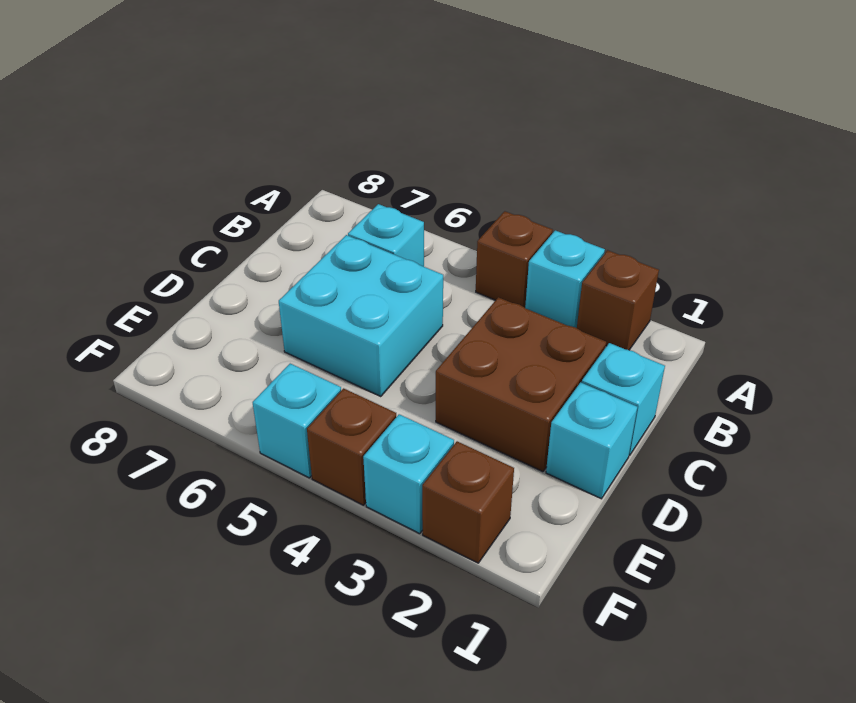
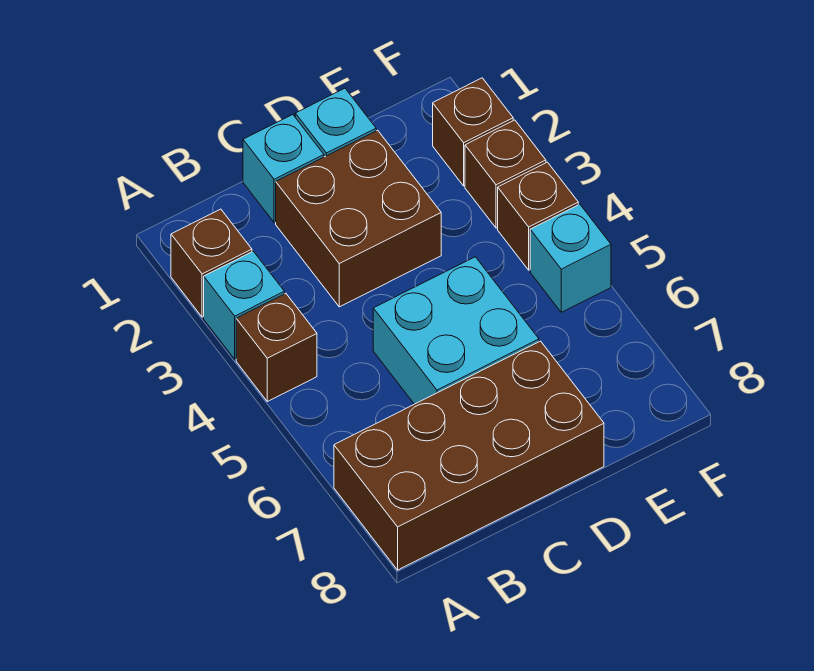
none -> brown brick A7:D8 level 1
cyan brick B6 level 1 -> none
cyan brick F3 level 1 -> brown brick F3 level 1

